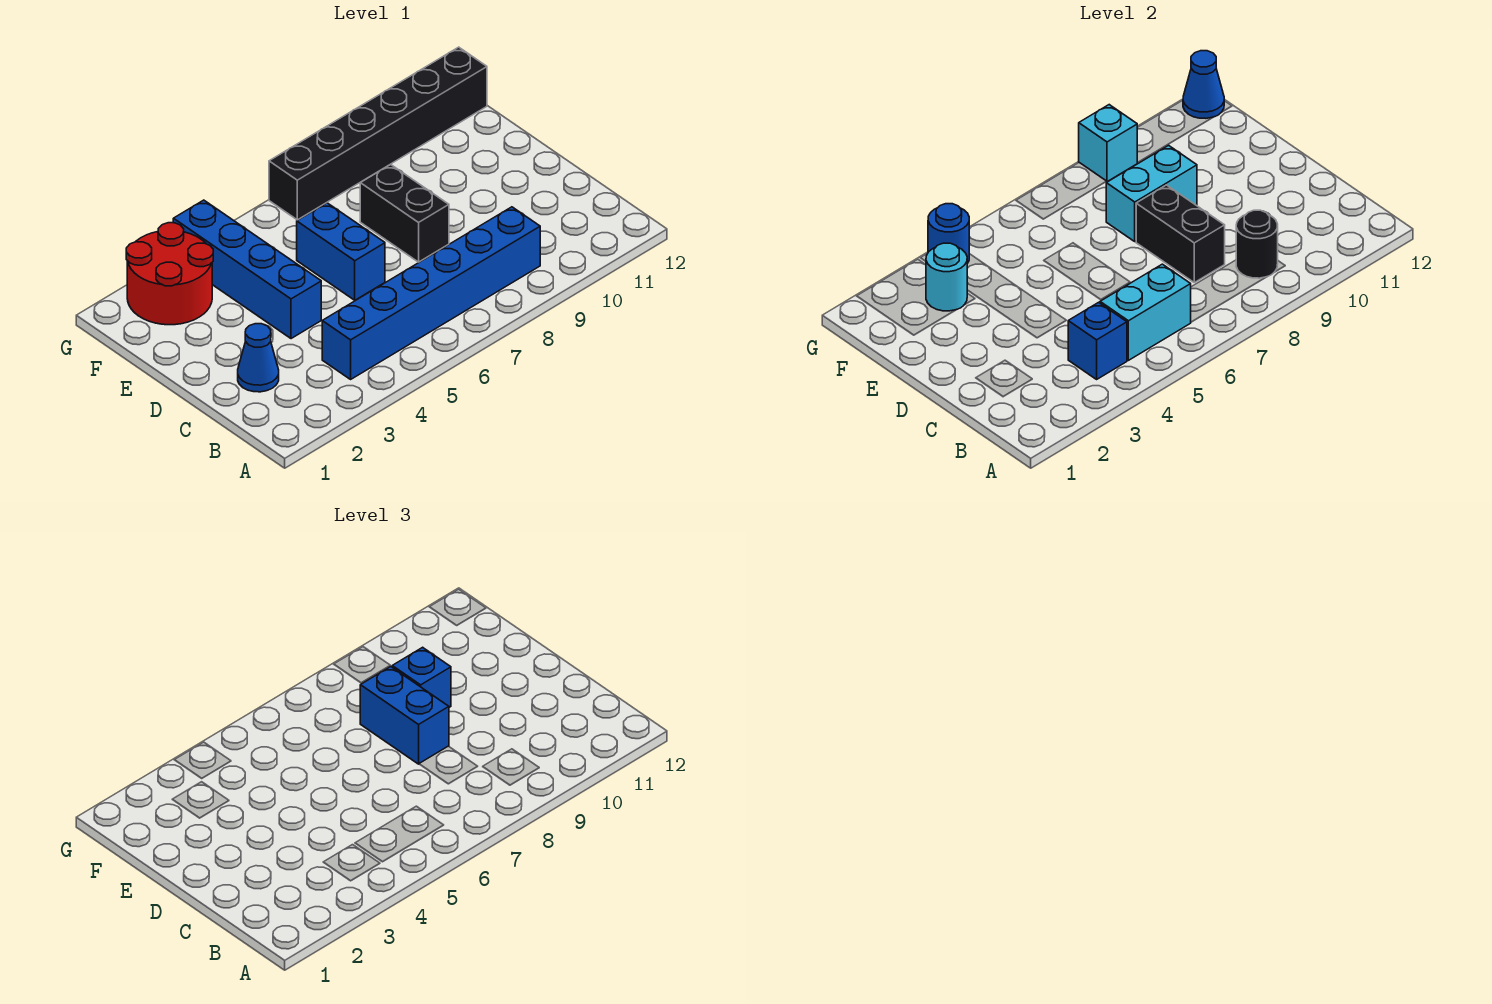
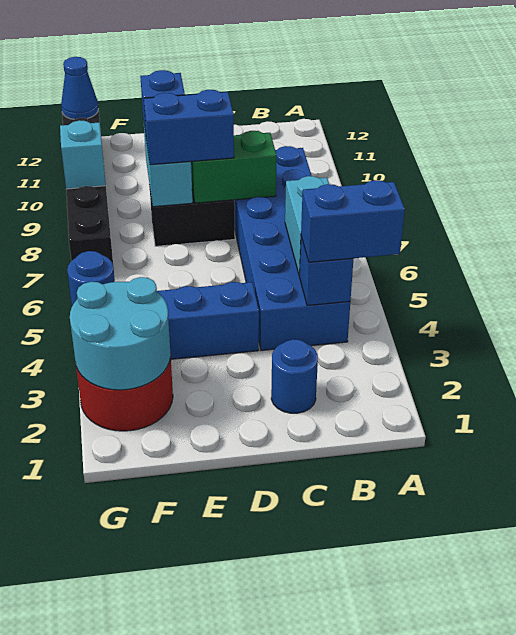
blue brick B4:B9 level 1 -> blue brick B4:C9 level 1
black round brick B9 level 2 -> none
blue cone C2 level 1 -> blue round brick C2 level 1
black brick C8:D8 level 2 -> green brick C8:D8 level 2
blue brick D6:E6 level 1 -> blue brick A4:B4 level 3
cyan round brick F3 level 2 -> cyan round brick F2:G3 level 2

